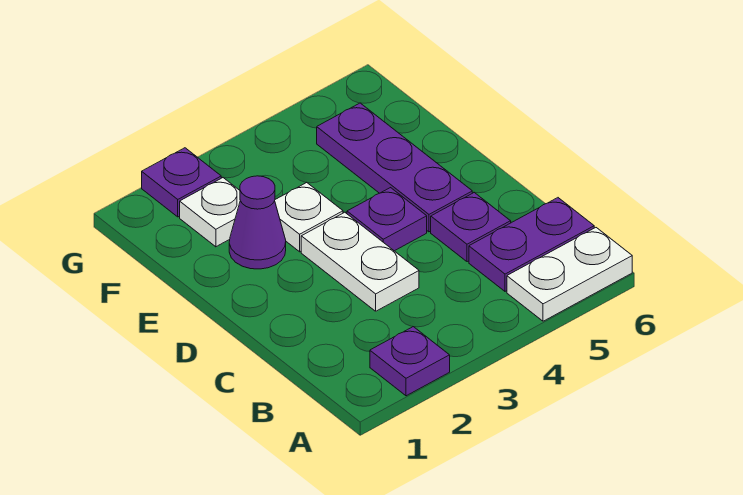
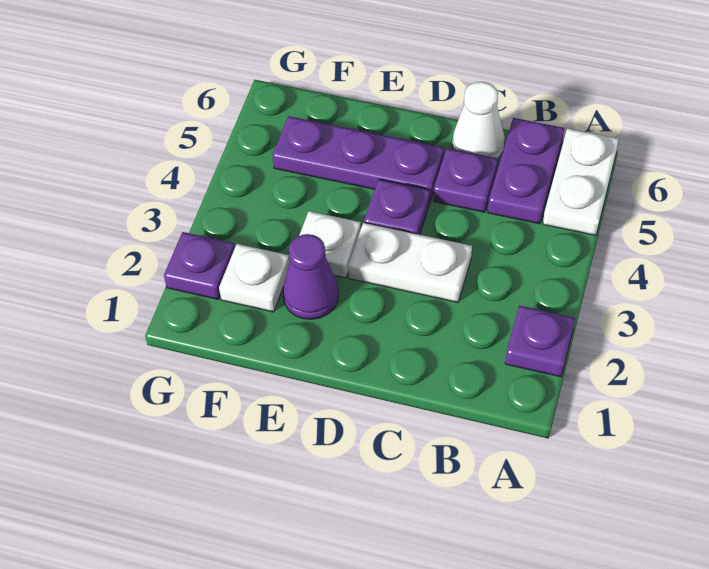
none -> white cone C6 level 1

